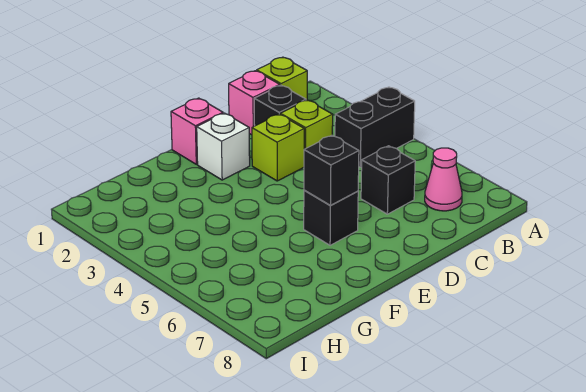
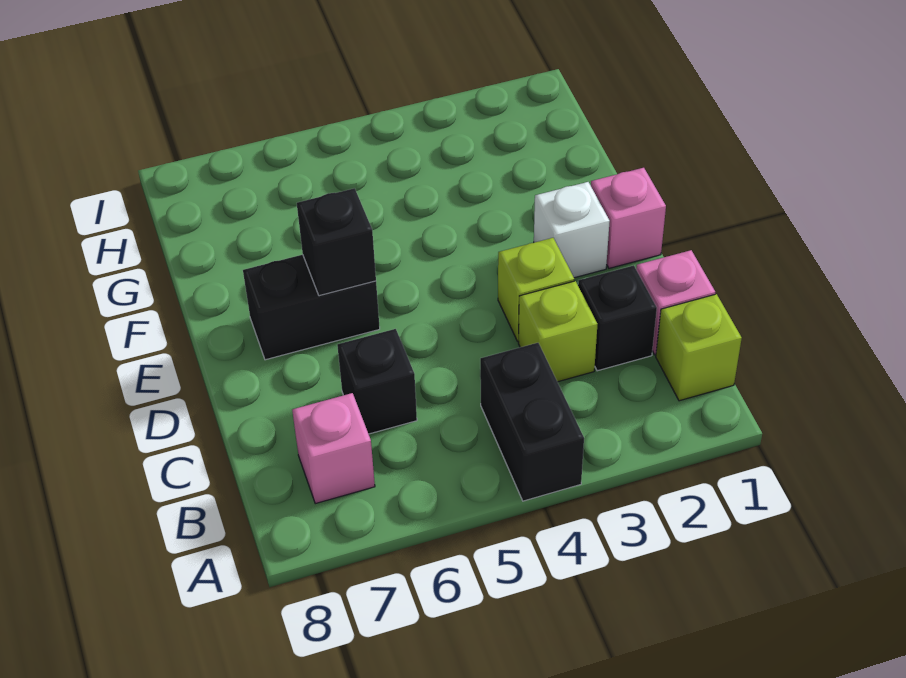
pink cone B7 level 1 -> pink brick B7 level 1
black brick E6 level 1 -> black brick E6:E7 level 1

